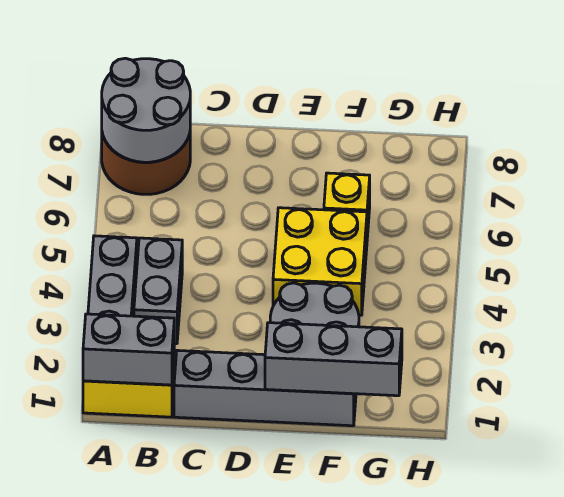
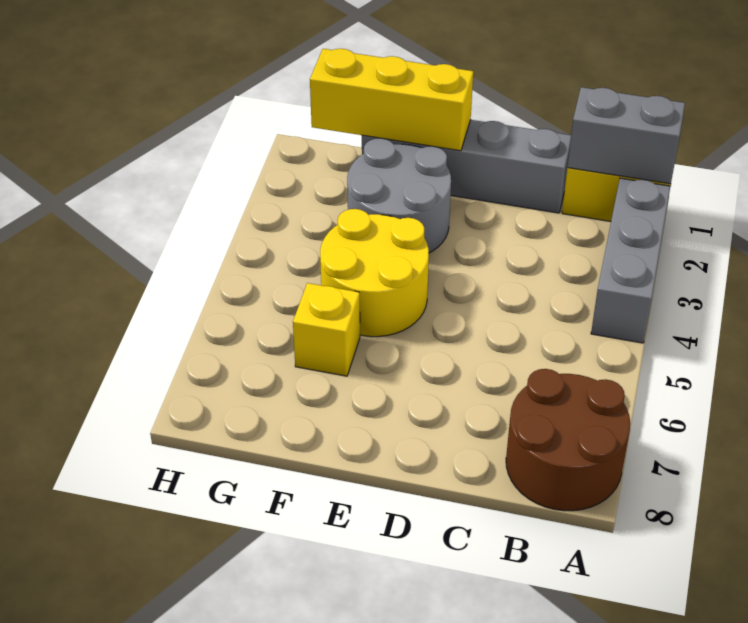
grey round brick A7:B8 level 2 -> none
grey brick B3:B4 level 1 -> none
grey brick E1:G1 level 2 -> yellow brick E1:G1 level 2
yellow brick E4:F5 level 1 -> yellow round brick E4:F5 level 1

